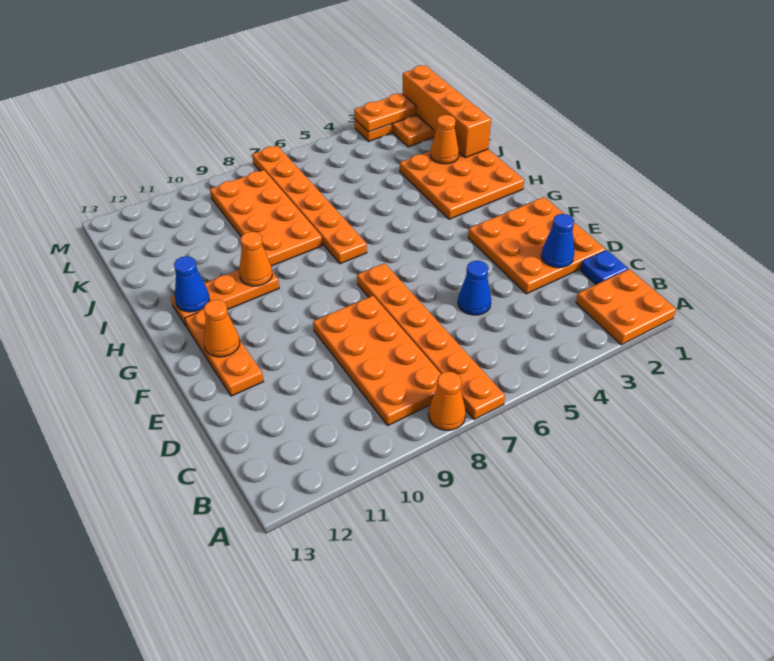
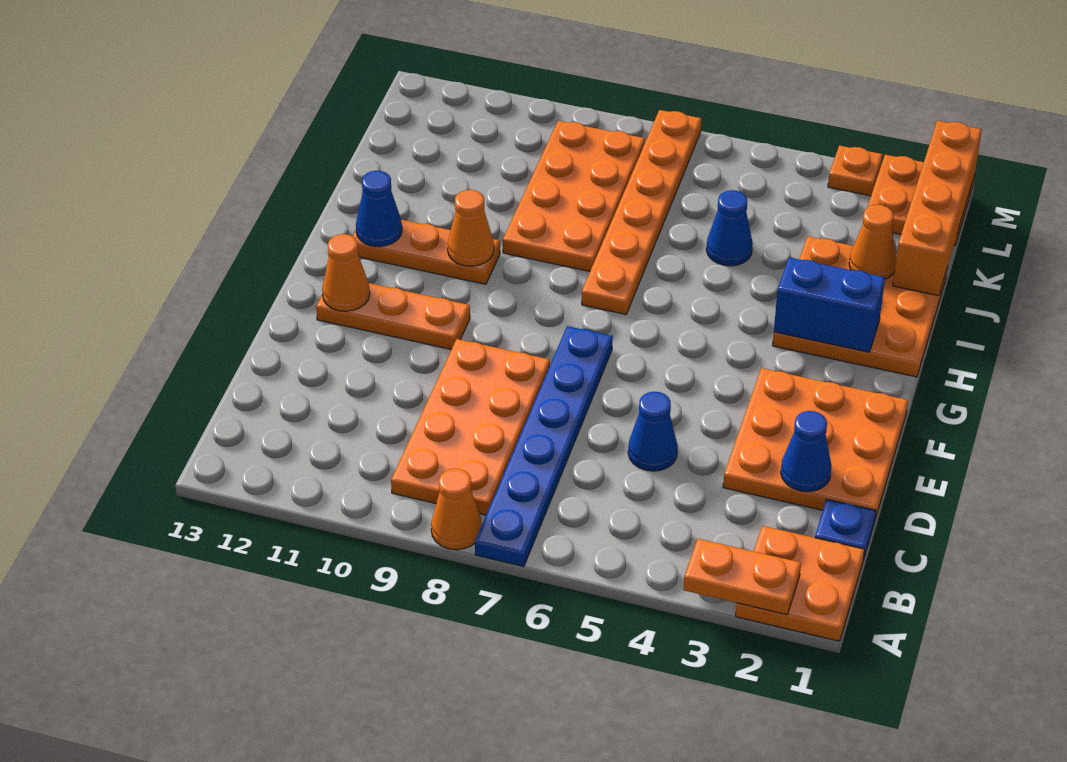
orange plate A7:F7 level 1 -> blue plate A7:F7 level 1
orange plate E12:G12 level 1 -> orange plate F10:F12 level 1
none -> blue brick H2:H3 level 2
none -> blue cone J5 level 1
orange plate M2:M3 level 2 -> orange plate A2:A3 level 2

